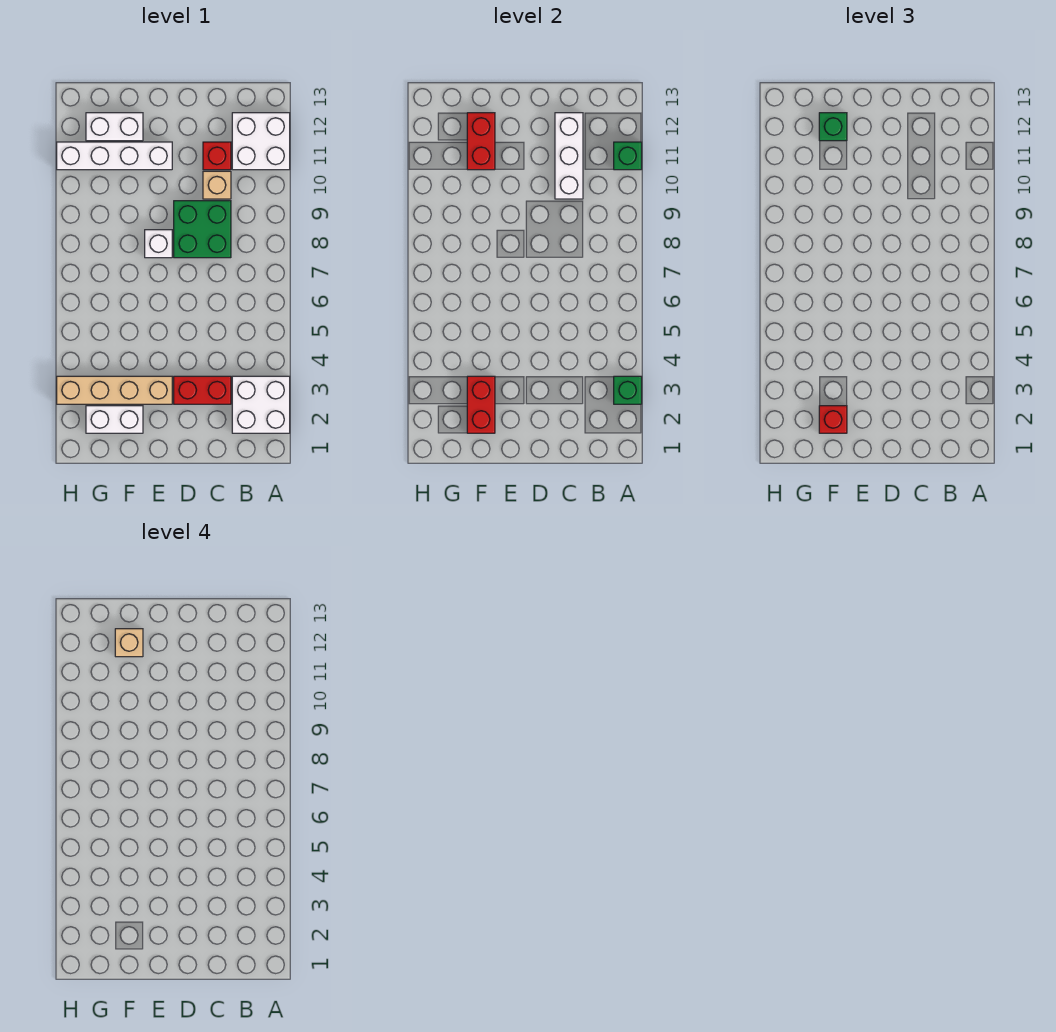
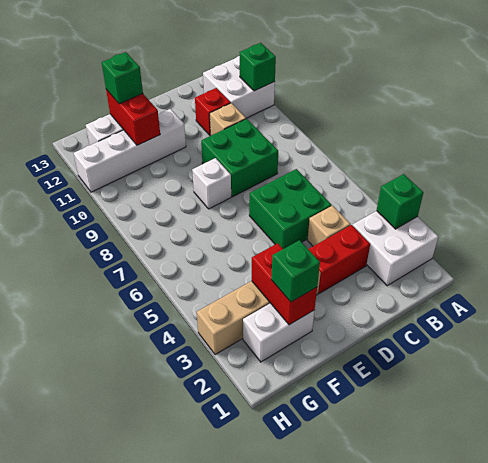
none -> green brick C5:D6 level 1
white brick C10:C12 level 2 -> none
red brick F2 level 3 -> green brick F2 level 3
tan brick F12 level 4 -> tan brick C4 level 1

